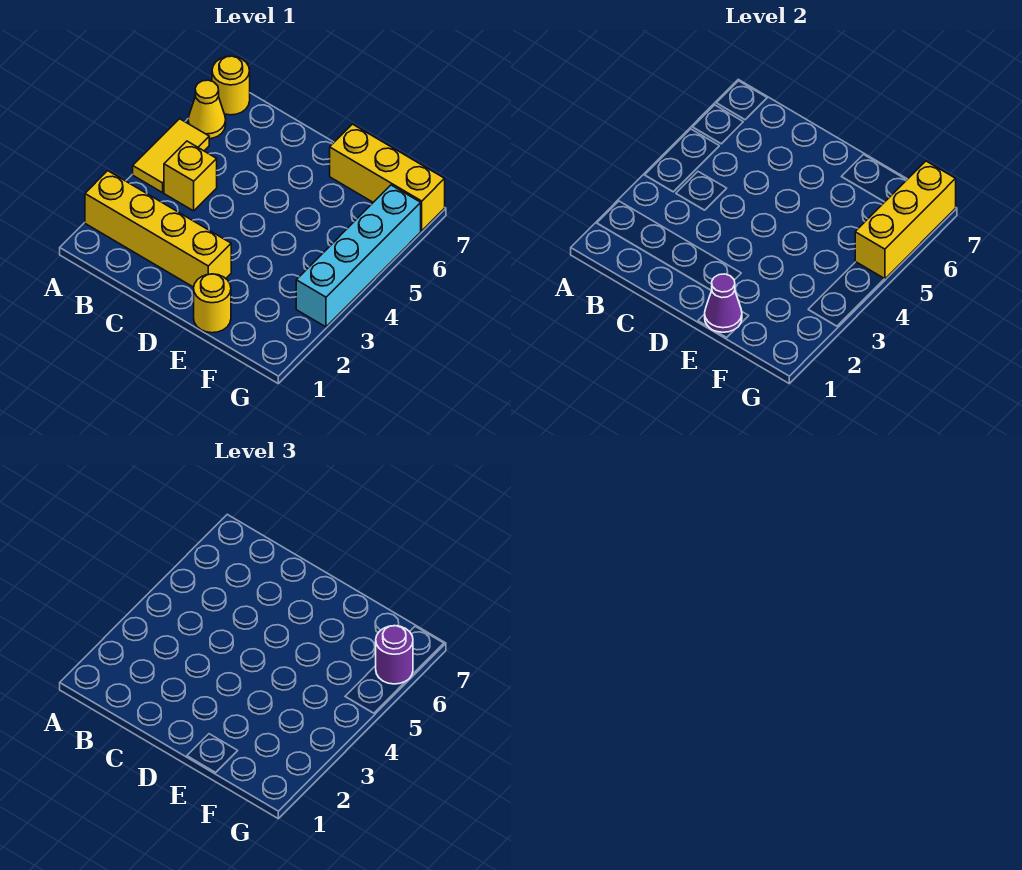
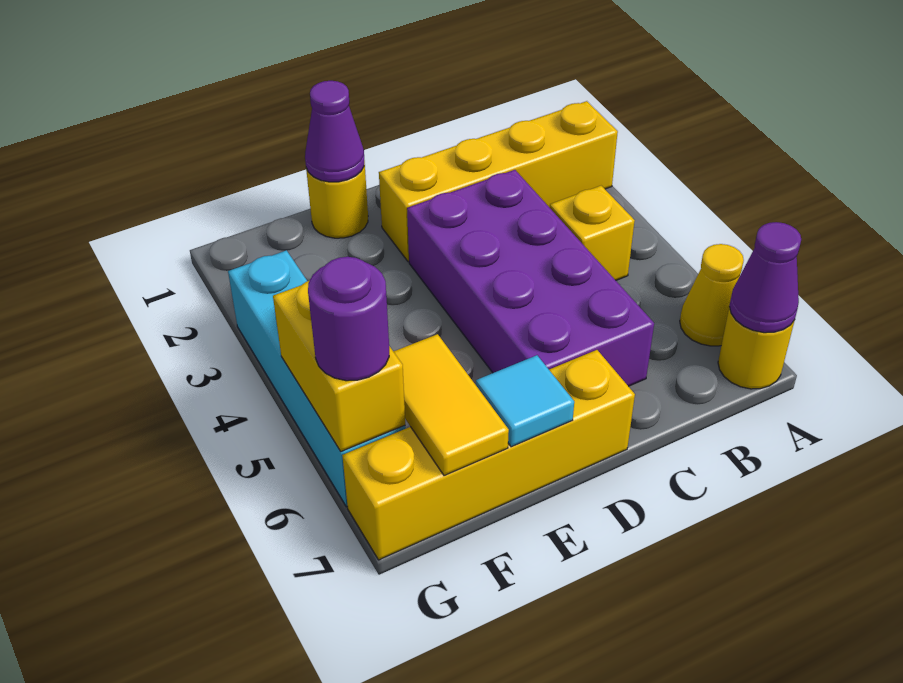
yellow tile A4:A5 level 1 -> yellow tile F6:F7 level 2
none -> purple cone A7 level 2
none -> purple brick C3:D6 level 1
yellow brick E7:G7 level 1 -> yellow brick D7:G7 level 1
none -> cyan tile E7 level 2
yellow brick G5:G7 level 2 -> yellow brick G5:G6 level 2

